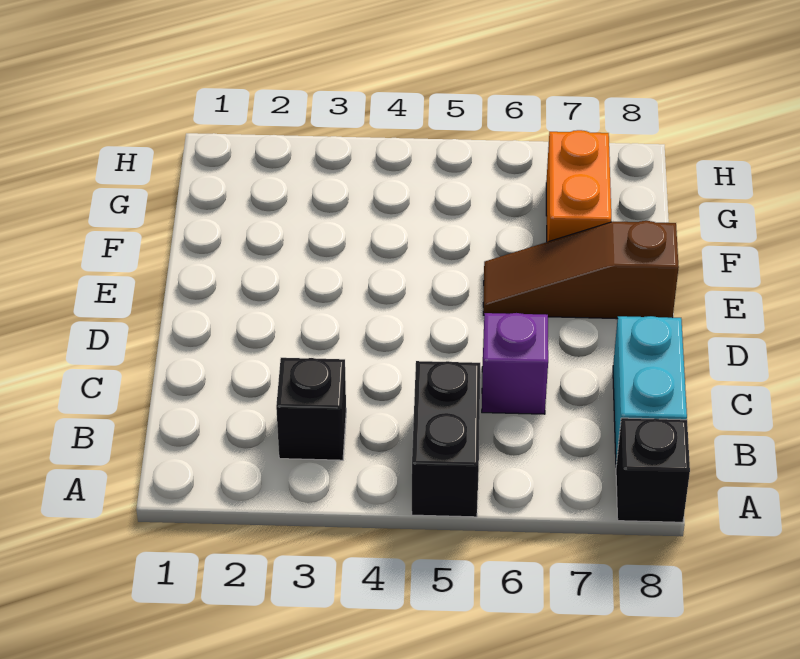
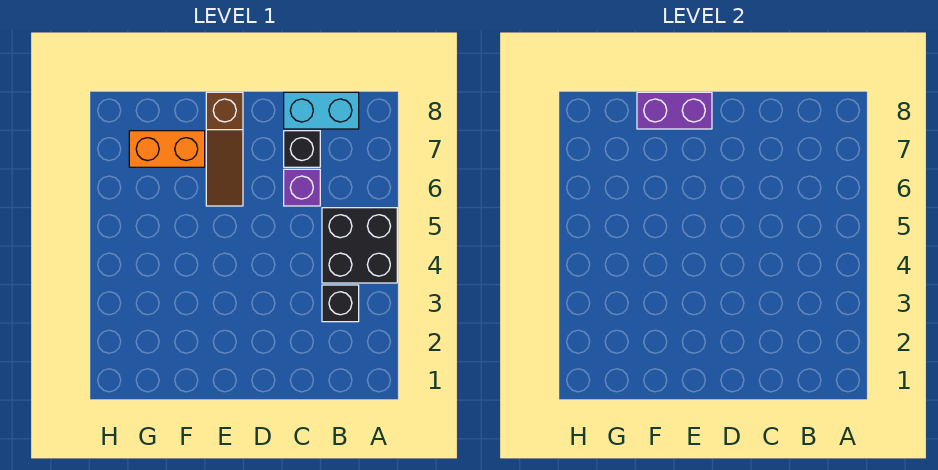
black brick A5:B5 level 1 -> black brick A4:B5 level 1
black brick A8 level 1 -> black brick C7 level 1
none -> purple brick E8:F8 level 2

